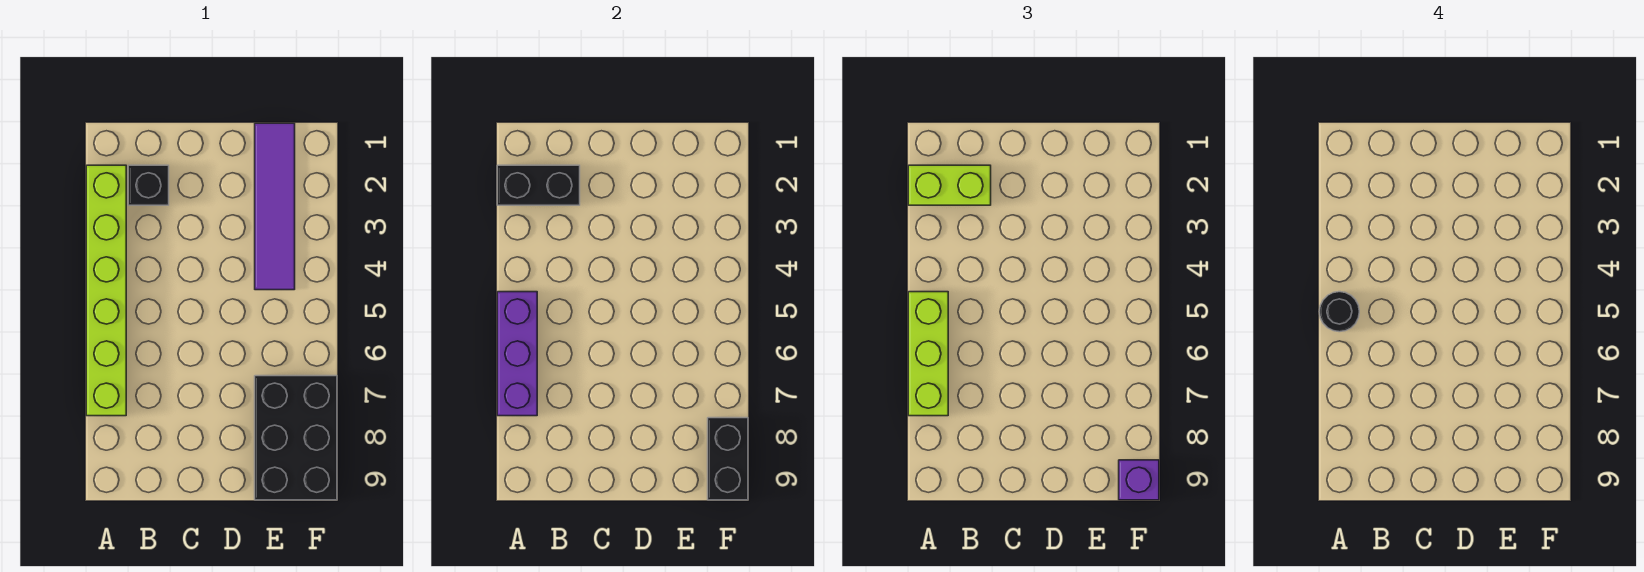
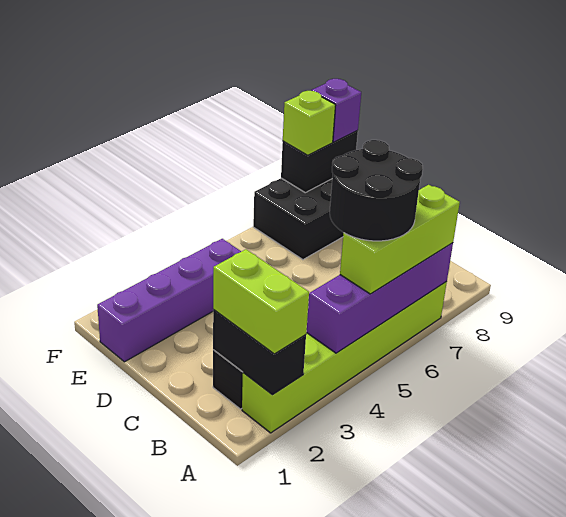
purple brick A5:A7 level 2 -> purple brick A4:A7 level 2
black round brick A5 level 4 -> black round brick A5:B6 level 4
purple tile E1:E4 level 1 -> purple brick E1:E4 level 1
none -> lime brick F8 level 3

